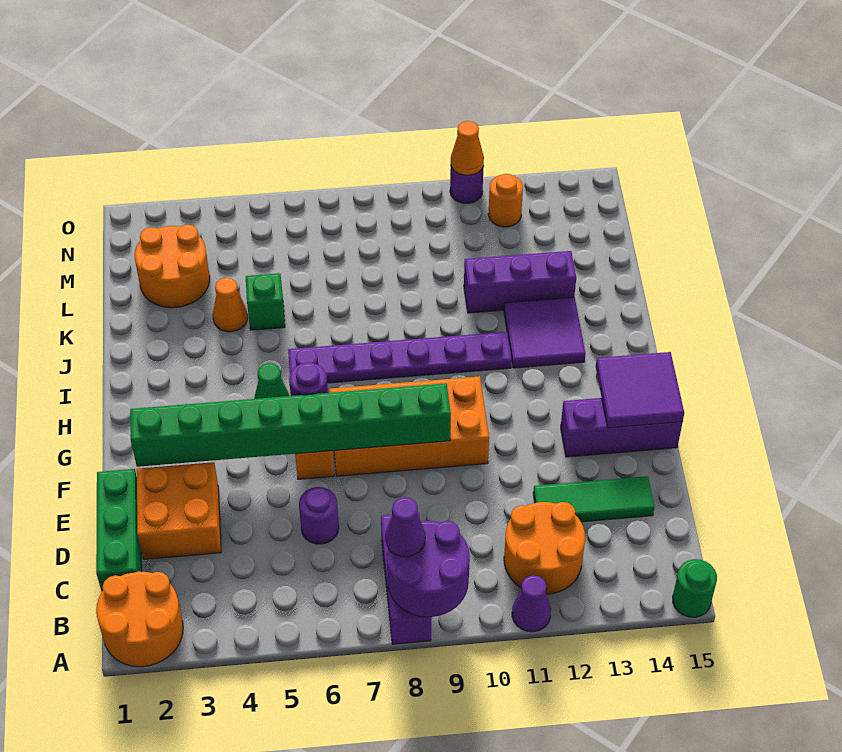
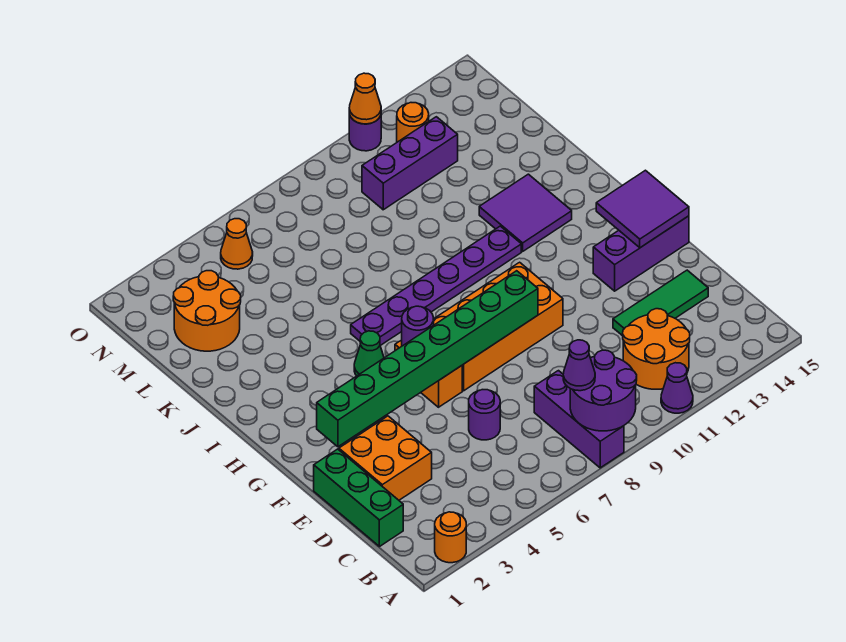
orange round brick A1:B2 level 1 -> orange round brick A2 level 1
green round brick A15 level 1 -> none
orange cone K4 level 1 -> orange cone N5 level 1
green brick K5 level 1 -> none
purple brick K11:K13 level 1 -> purple brick M10:M12 level 1

